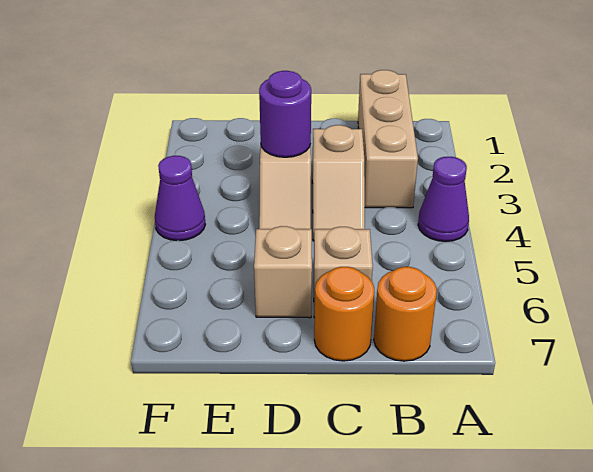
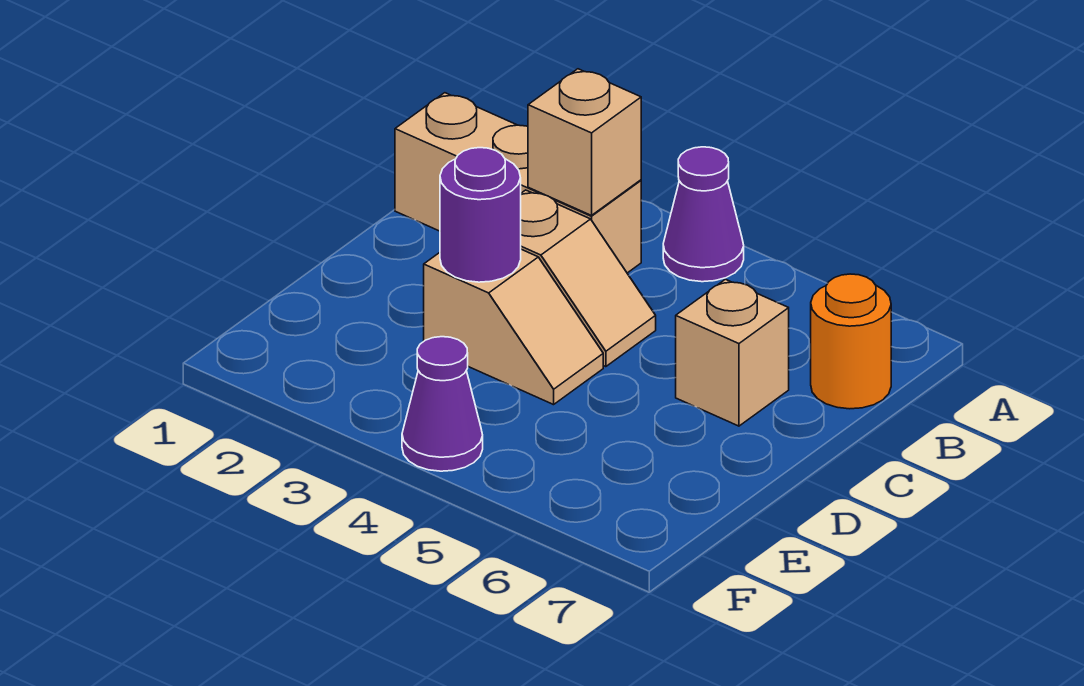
orange round brick C7 level 1 -> none
tan brick D6 level 1 -> tan brick B3 level 2

